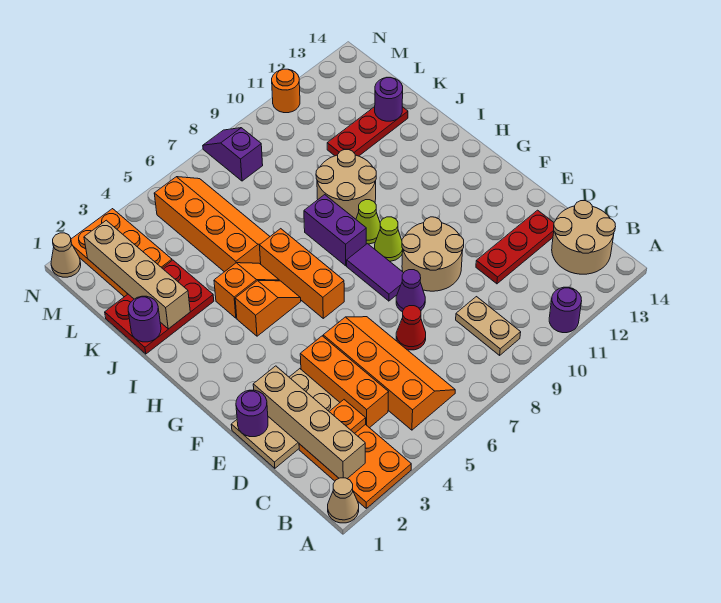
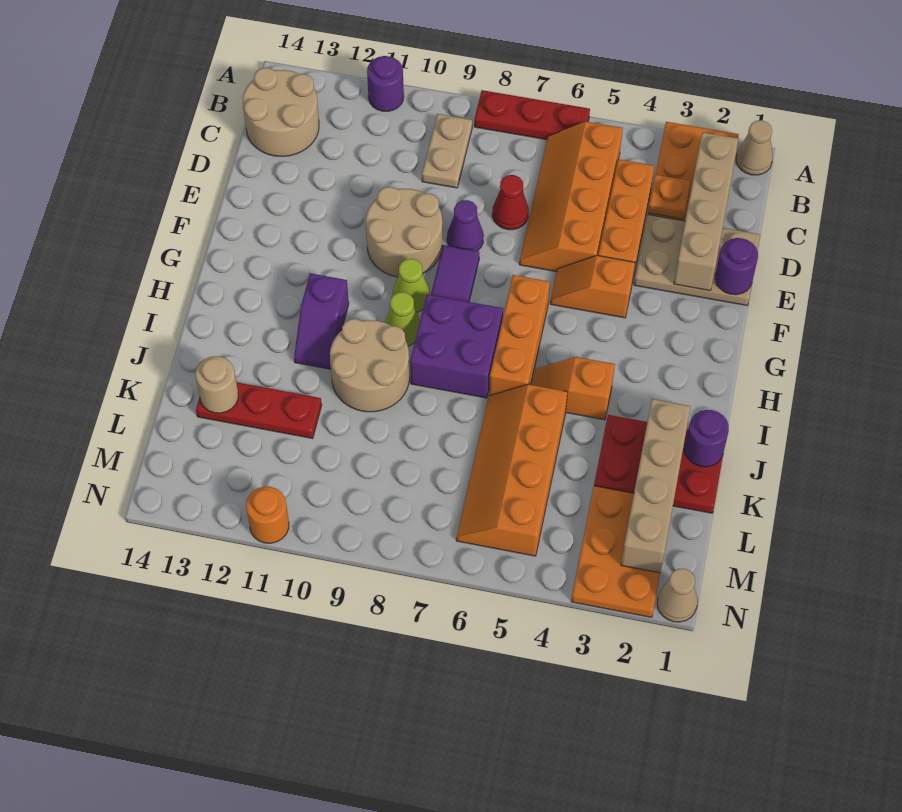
red plate D11:D13 level 1 -> red plate A6:A8 level 1
orange slope H4:H5 level 1 top 4 -> orange slope F4:F5 level 1 top 4
purple brick H8:I8 level 1 -> purple brick H7:I8 level 1
purple round brick K13 level 2 -> tan round brick K13 level 2
purple slope M8:N8 level 1 top M -> purple slope H11:I11 level 1 top H

